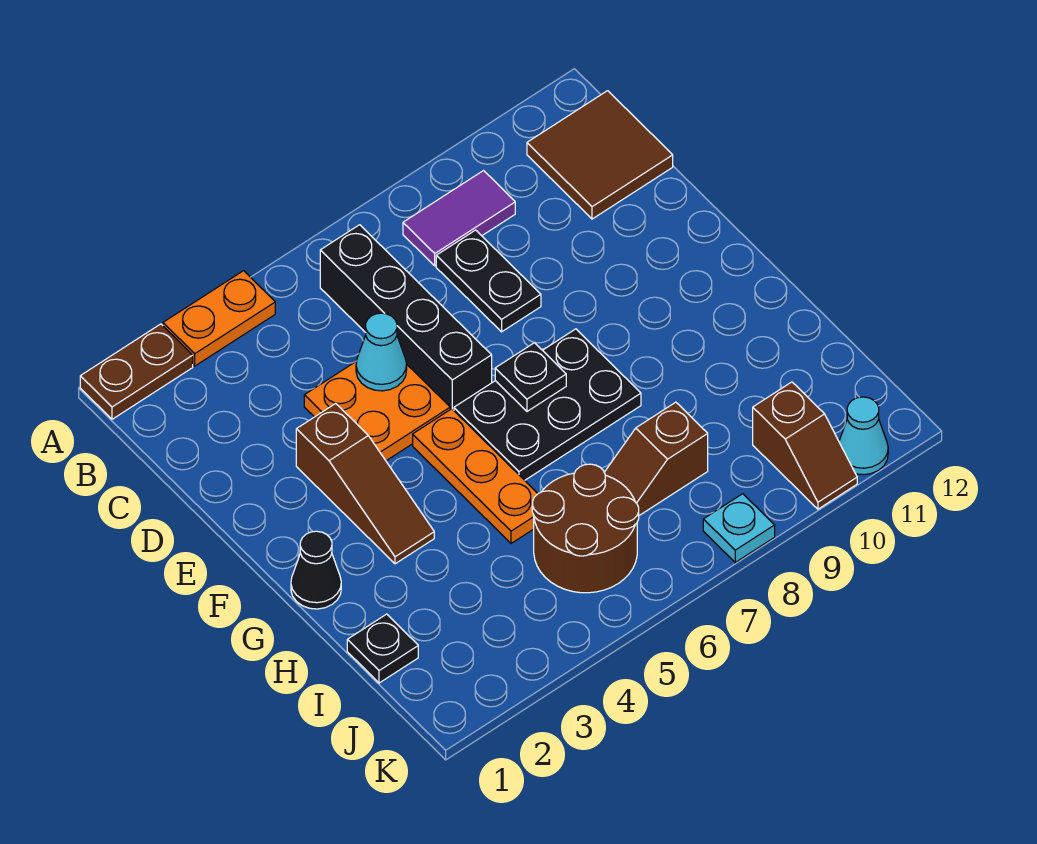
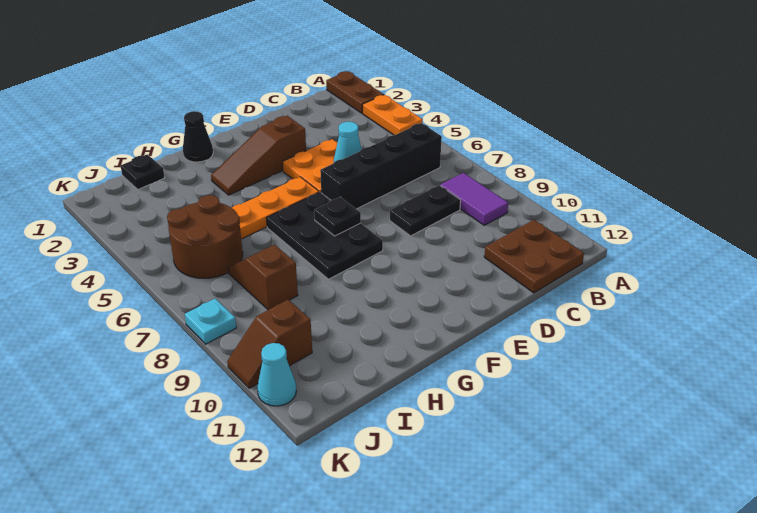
brown tile B11:C12 level 1 -> brown plate B11:C12 level 1

